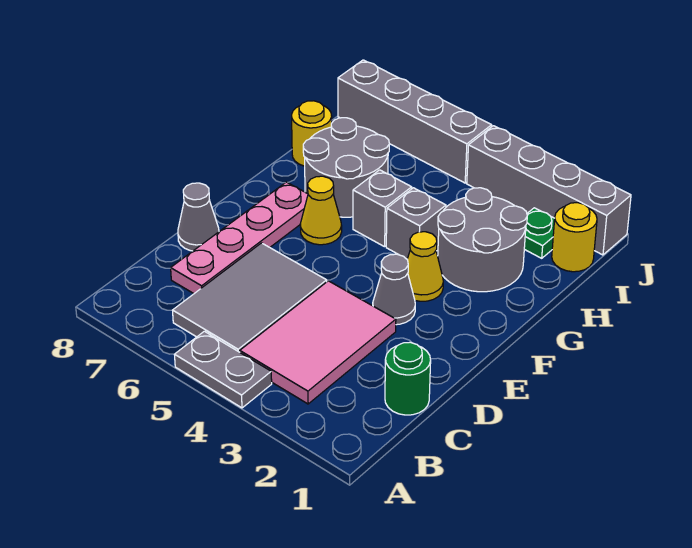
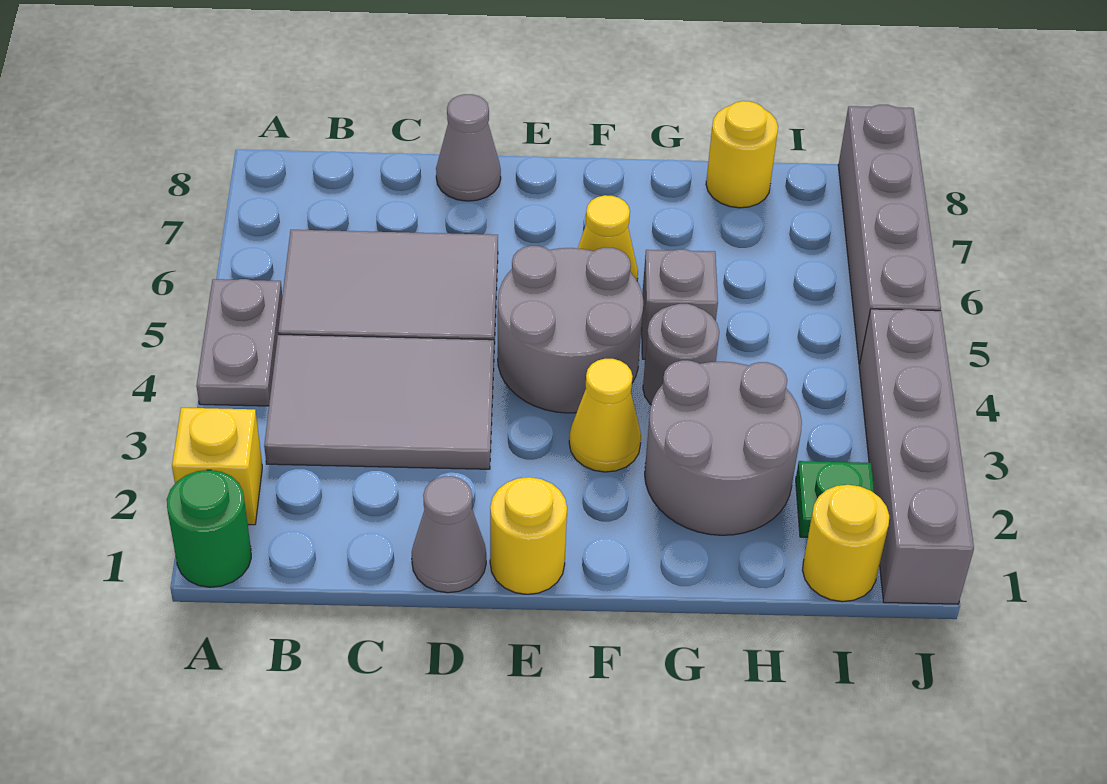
none -> yellow brick A2 level 1
pink tile B3:D4 level 1 -> grey tile B3:D4 level 1
green round brick C1 level 1 -> green round brick A1 level 1
pink plate C7:F7 level 1 -> none
none -> yellow round brick E1 level 1
grey cone E3 level 1 -> grey cone D1 level 1
grey brick G4 level 1 -> grey round brick G4 level 1
grey round brick G6:H7 level 1 -> grey round brick E4:F5 level 1

